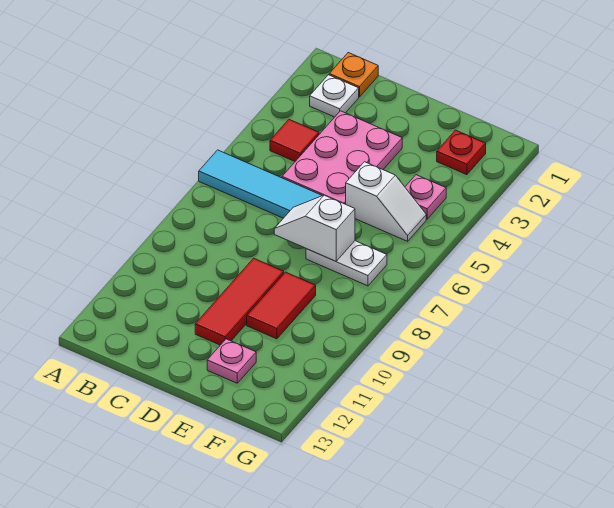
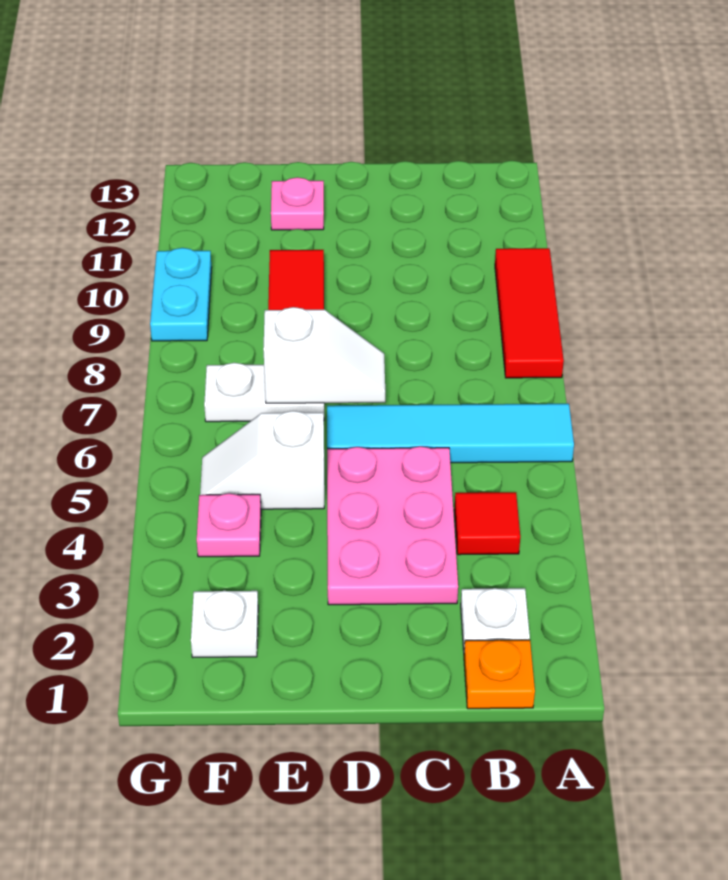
red tile D9:D11 level 1 -> red tile A8:A10 level 1
red plate F2 level 1 -> white plate F2 level 1
none -> cyan plate G9:G10 level 1

